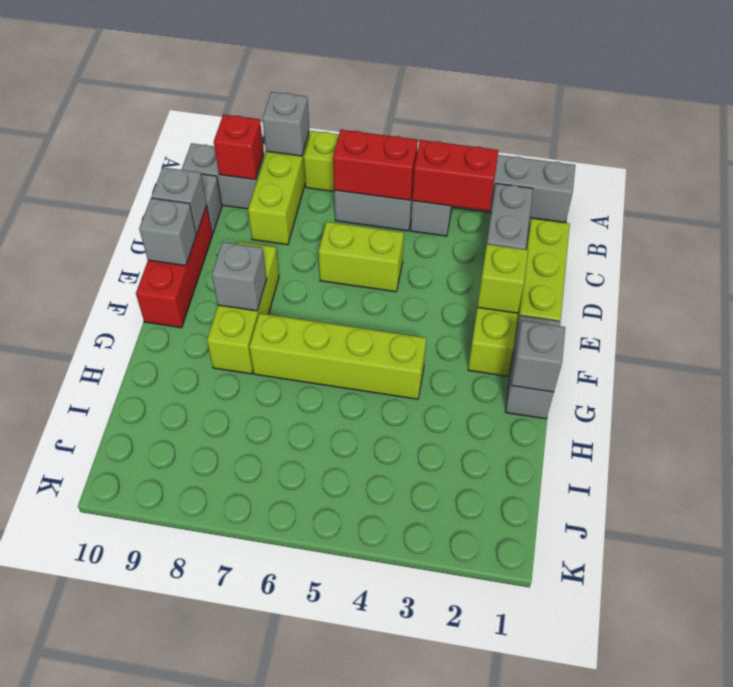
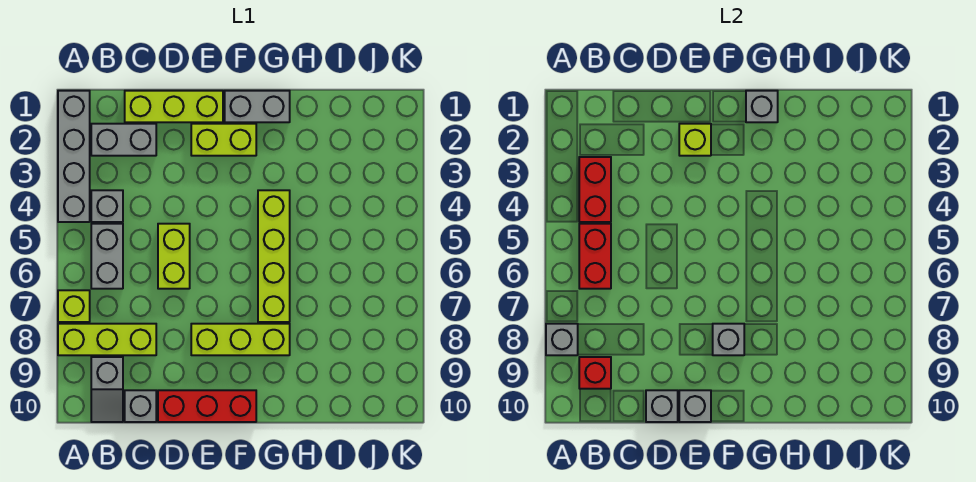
grey brick B9:B10 level 1 -> grey slope B9:B10 level 1 top 9

